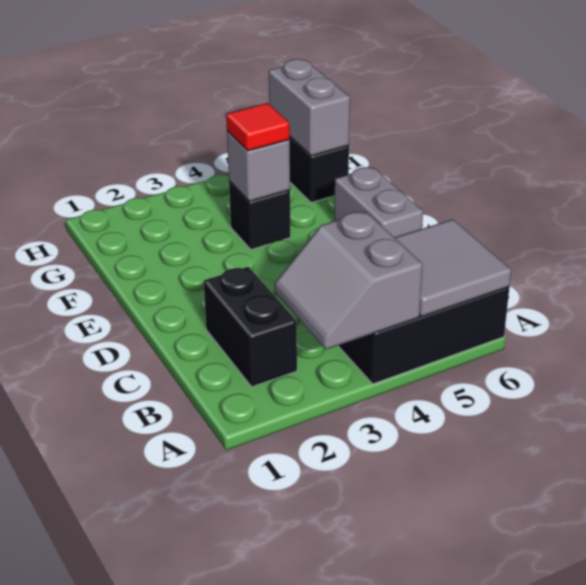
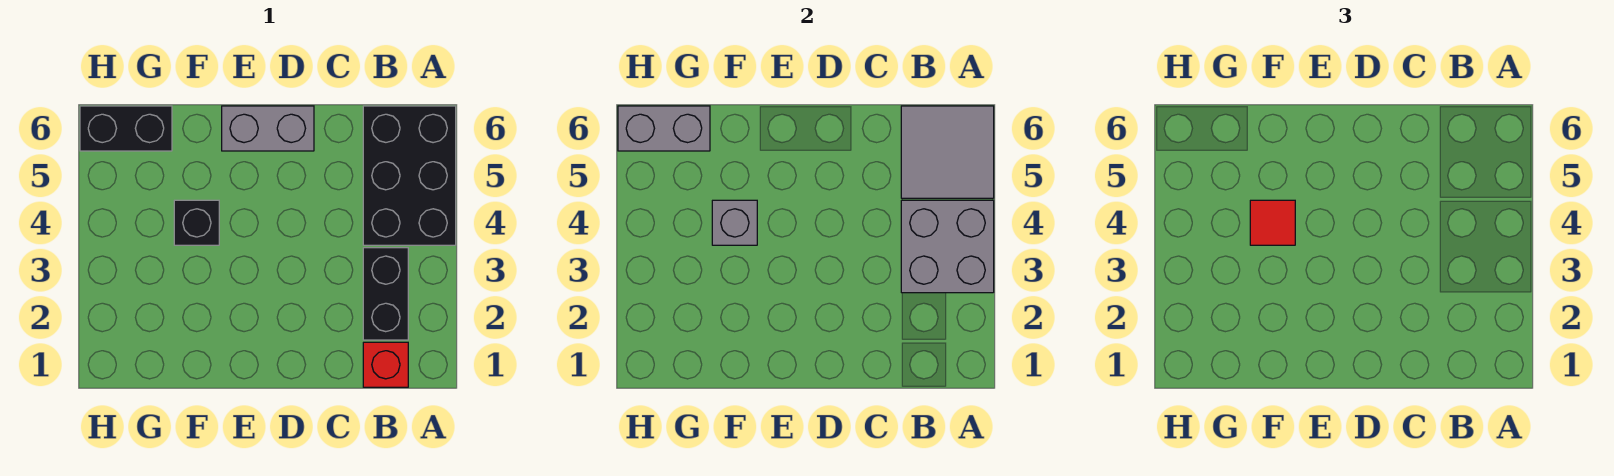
grey slope A3:B4 level 2 top 4 -> grey brick A3:B4 level 2
none -> red brick B1 level 1
black brick B2:C2 level 1 -> black brick B2:B3 level 1

